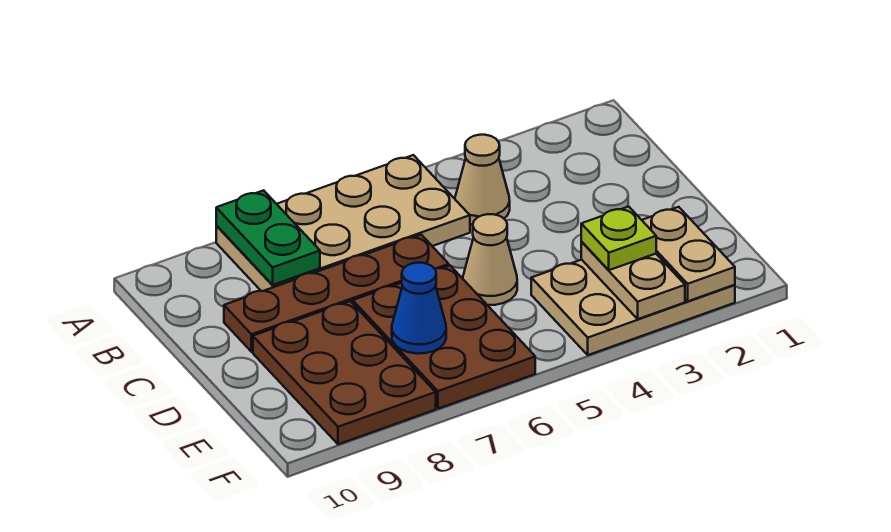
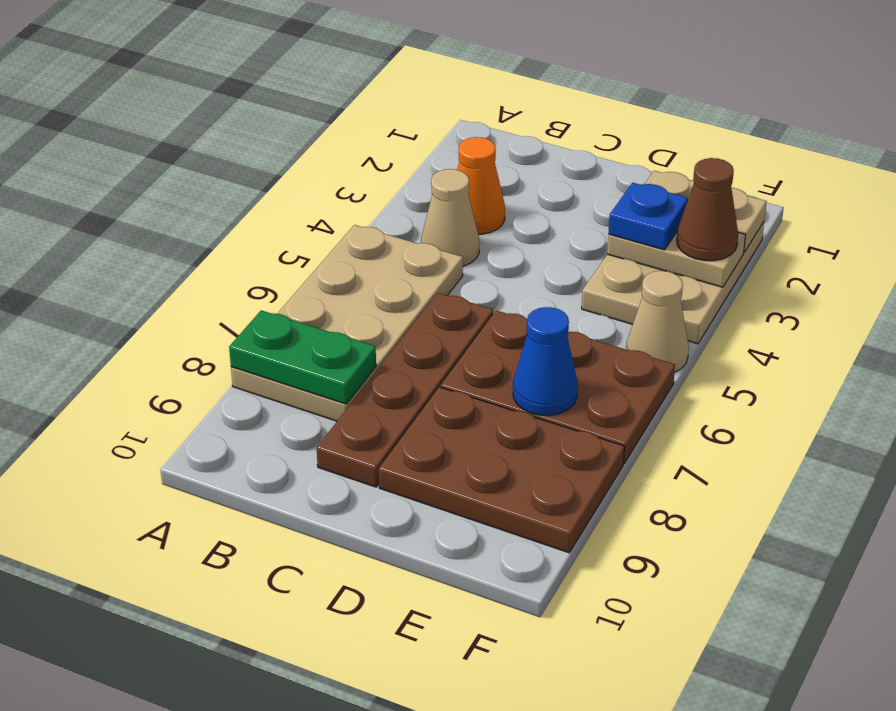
none -> orange cone B3 level 1
tan cone D5 level 1 -> tan cone F5 level 1
lime plate E3 level 3 -> blue plate E3 level 3
none -> brown cone F3 level 3

